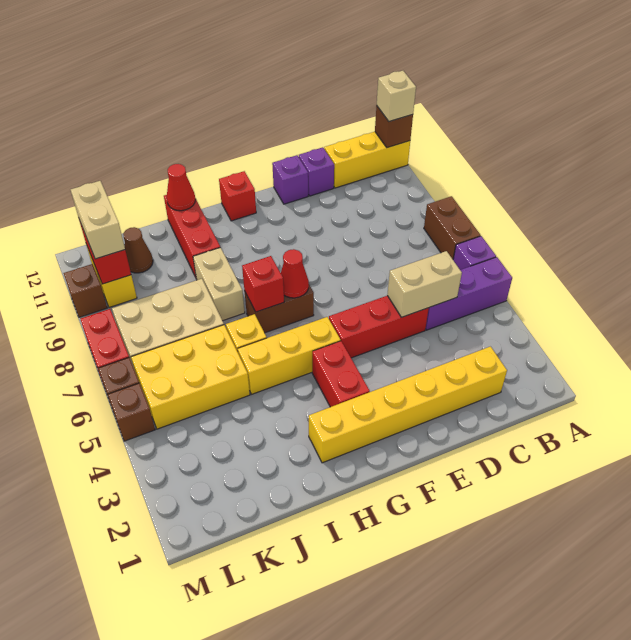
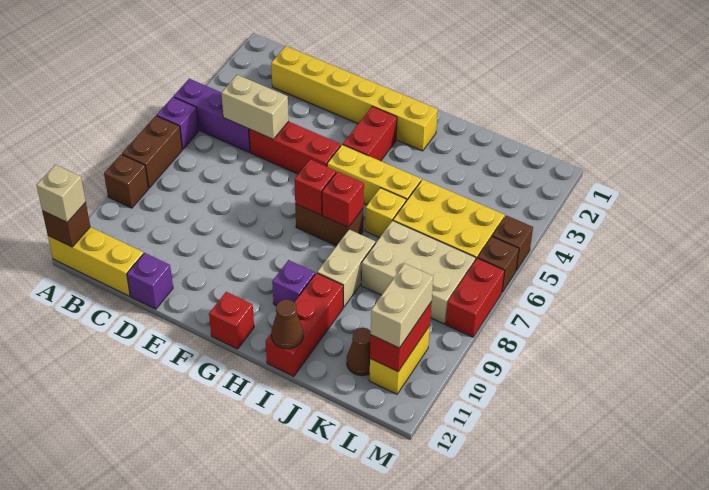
purple brick E12 level 1 -> purple brick H10 level 1
red cone G7 level 2 -> red brick G7 level 2
red cone I12 level 2 -> brown cone I12 level 2
brown brick M10 level 1 -> brown brick A9 level 1

